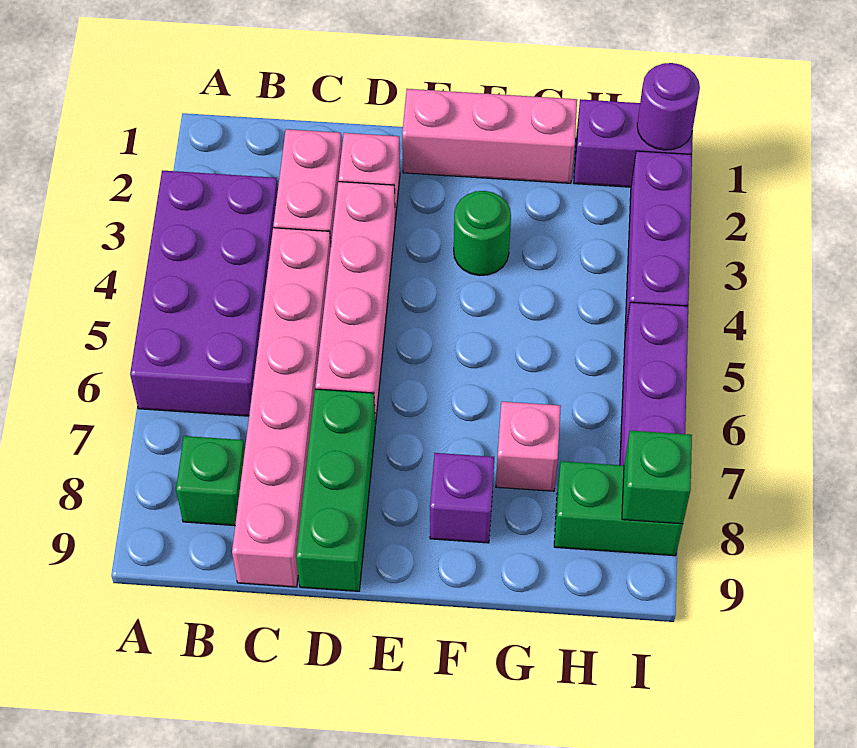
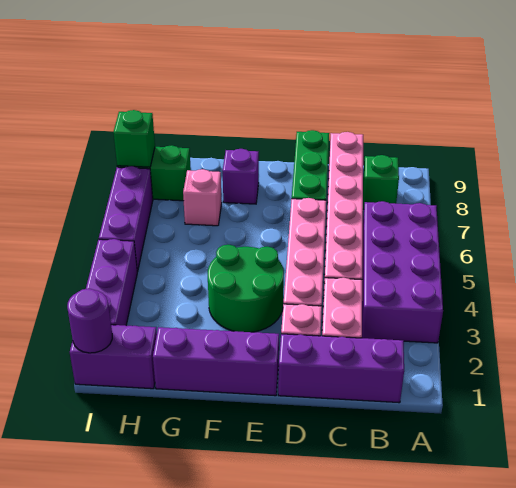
none -> purple brick B1:D1 level 1
pink brick E1:G1 level 1 -> purple brick E1:G1 level 1
green round brick F3 level 1 -> green round brick E3:F4 level 1

